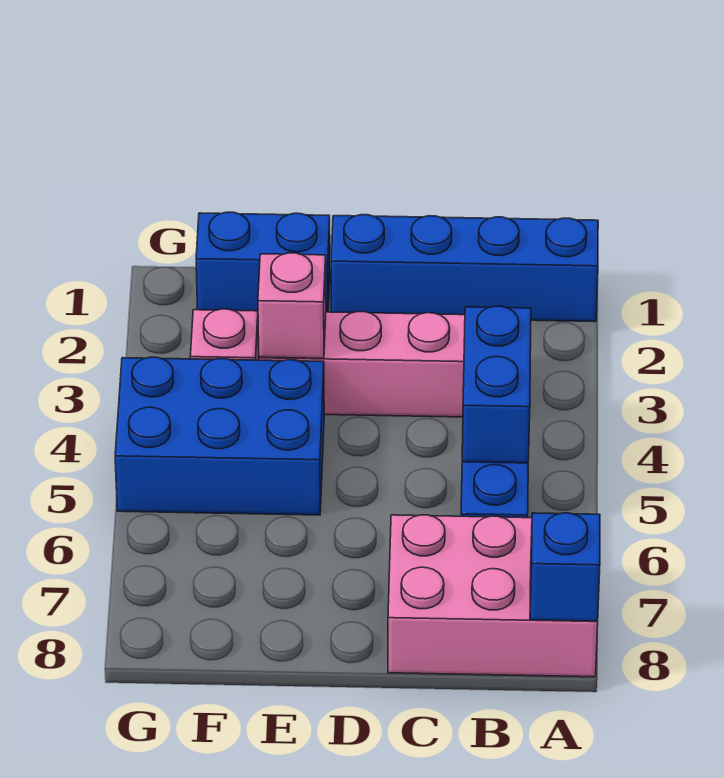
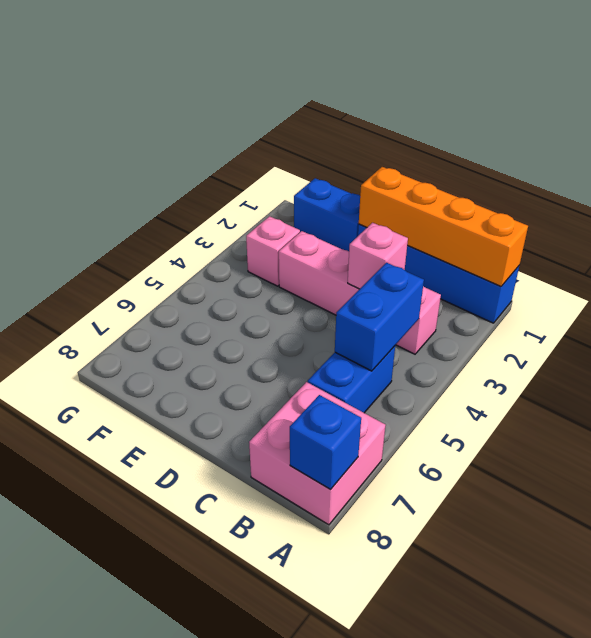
none -> orange brick A1:D1 level 2
pink brick A7:C8 level 1 -> pink brick A7:B8 level 1
pink brick E3 level 2 -> pink brick C3 level 2
blue brick E4:G5 level 1 -> none

